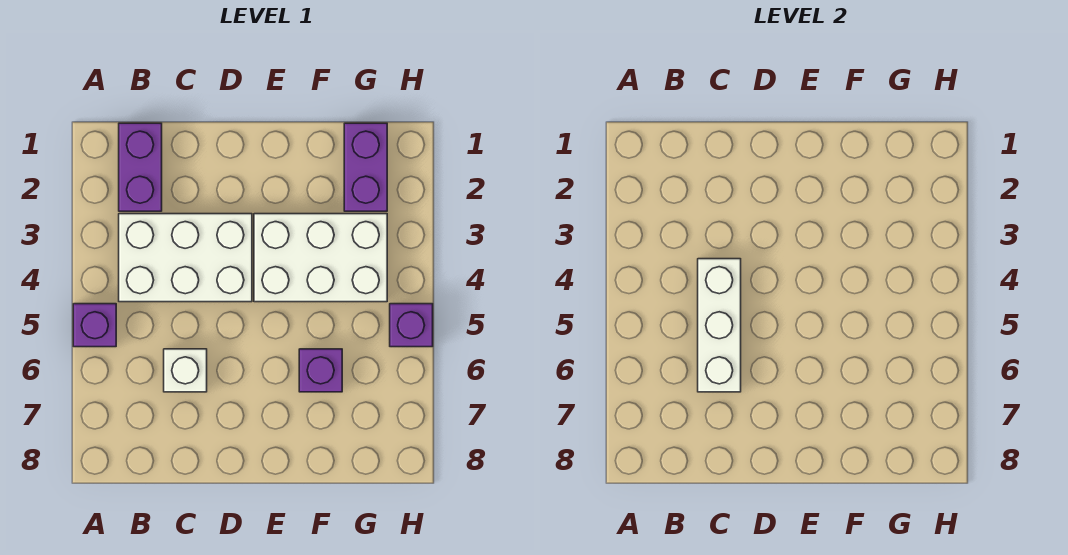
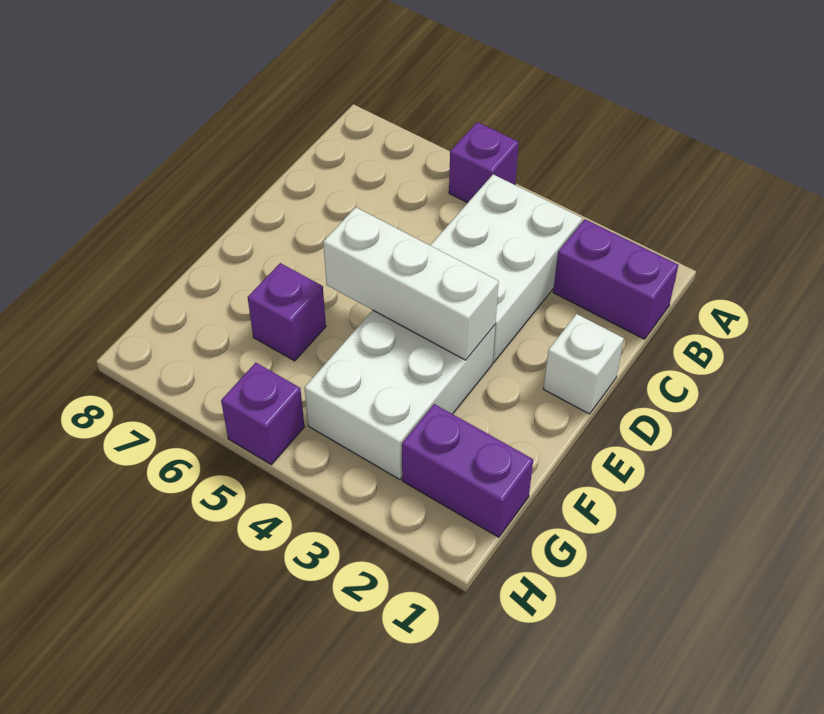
white brick C4:C6 level 2 -> white brick E3:E5 level 2
white brick C6 level 1 -> white brick D1 level 1

